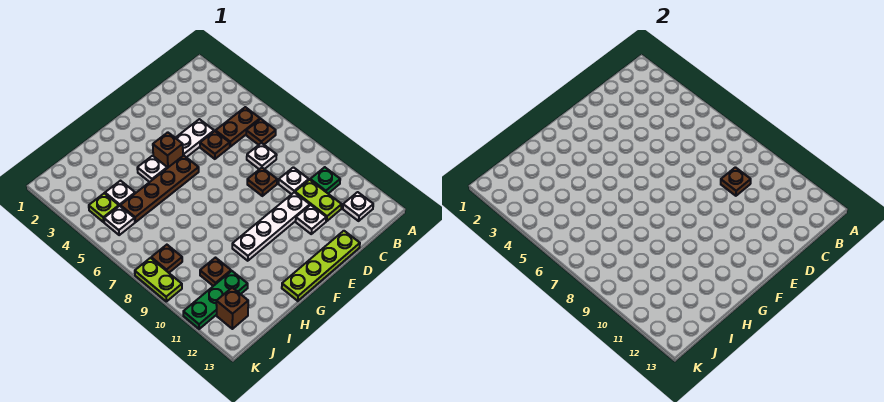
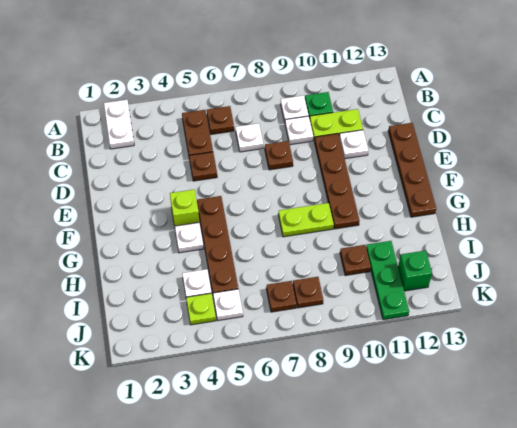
white plate B12 level 1 -> white plate B9 level 1
brown plate C9 level 2 -> brown plate J7 level 1
white plate D4:E4 level 1 -> white plate A2:B2 level 1
white plate D10:G10 level 1 -> brown plate D10:G10 level 1
lime plate D13:G13 level 1 -> brown plate D13:G13 level 1
brown brick F4 level 1 -> lime brick F4 level 1
brown brick J12 level 1 -> green brick J12 level 1
lime plate K8:K9 level 1 -> lime plate G8:G9 level 1

